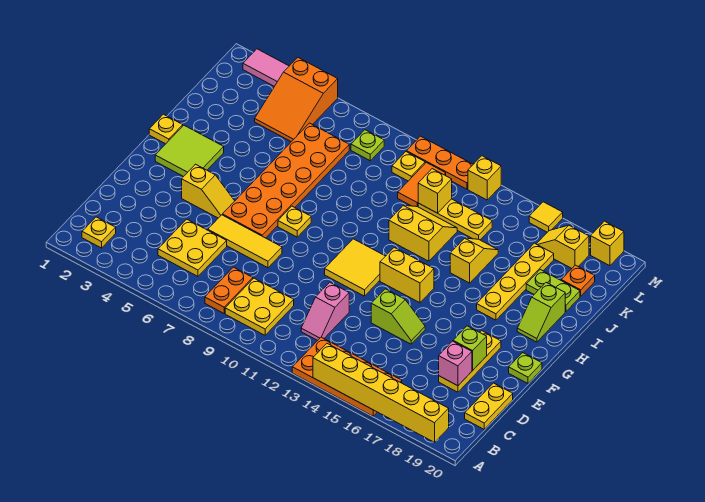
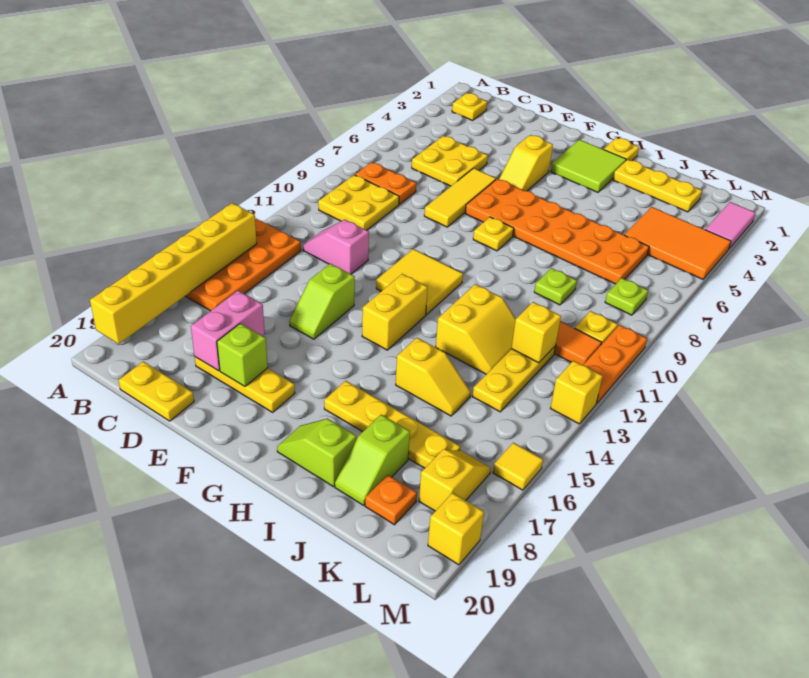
pink brick D18 level 2 -> pink brick D17:D18 level 2
lime plate F20 level 1 -> lime plate J9 level 1
none -> yellow plate I2:K2 level 1
lime plate J18:J19 level 1 -> lime slope J18:J19 level 1 top 18
orange slope K4:M5 level 1 top M -> orange tile K4:M5 level 1

